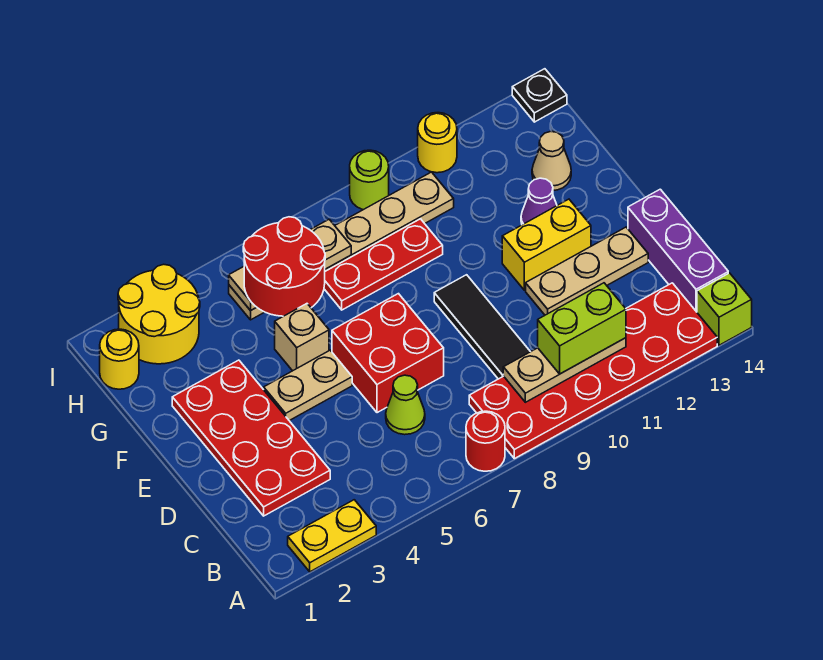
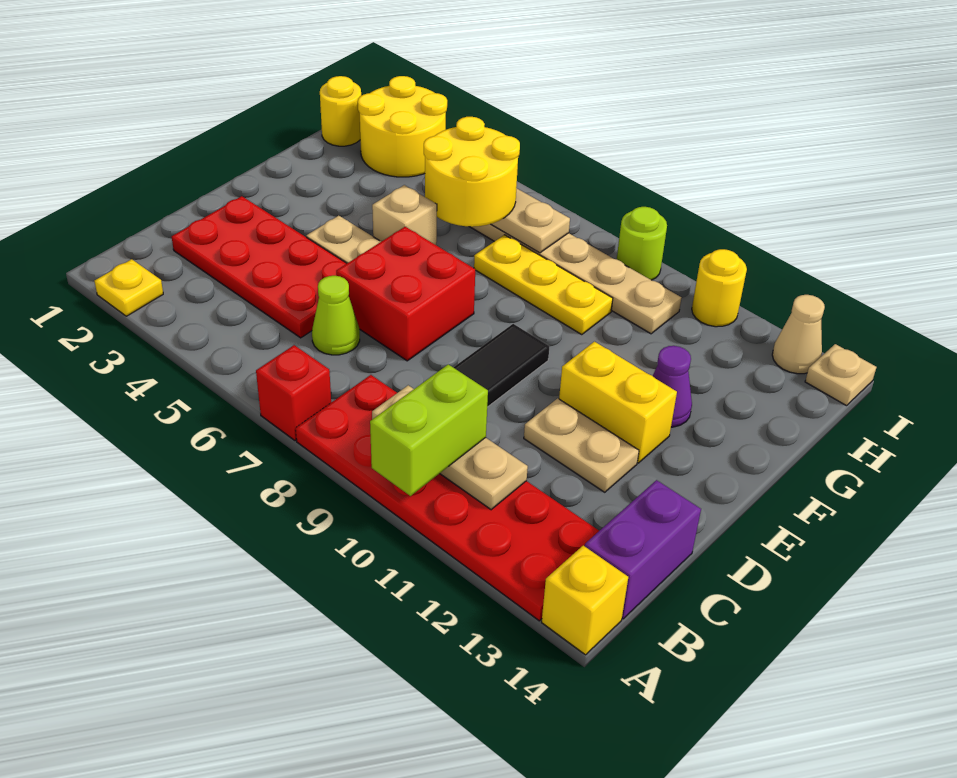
yellow plate A2:A3 level 1 -> yellow plate A2 level 1
red round brick A7 level 1 -> red brick A7 level 1
lime brick A14 level 1 -> yellow brick A14 level 1
lime brick B10:B11 level 3 -> lime brick A10:B10 level 3
purple brick B14:D14 level 1 -> purple brick B14:C14 level 1
red plate C2:F3 level 1 -> red plate C2:D5 level 1
tan plate D11:D13 level 1 -> tan plate D11:D12 level 1
red round brick G5:H6 level 3 -> yellow round brick G5:H6 level 3
red plate G7:G9 level 1 -> yellow plate G7:G9 level 1
tan cone G13 level 1 -> tan cone I13 level 1
black plate I14 level 1 -> tan plate I14 level 1

